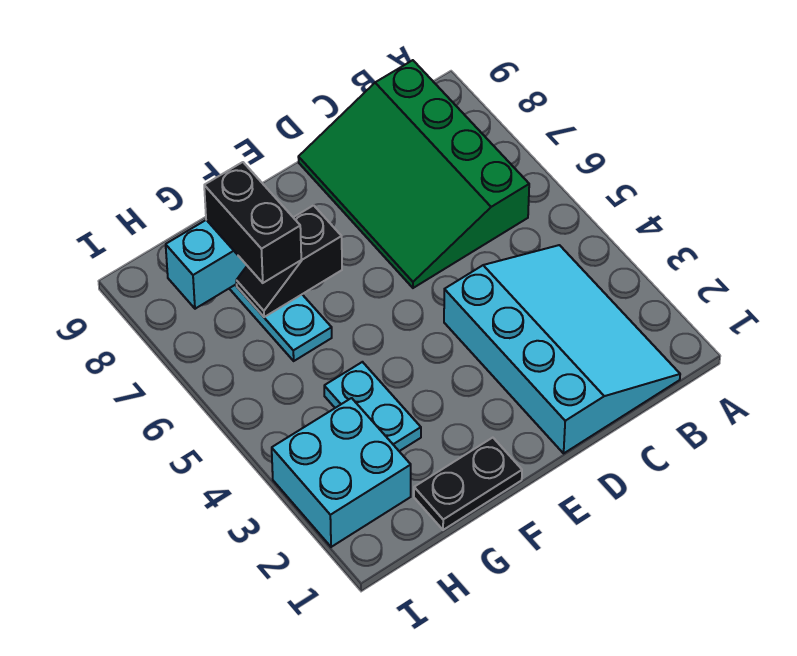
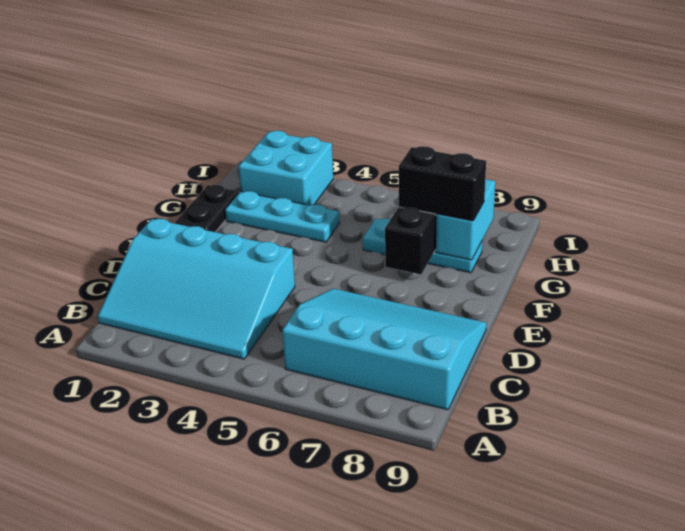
green slope B6:D9 level 1 top B -> cyan slope B6:D9 level 1 top B
cyan plate G3:G4 level 1 -> cyan plate G2:G4 level 1

